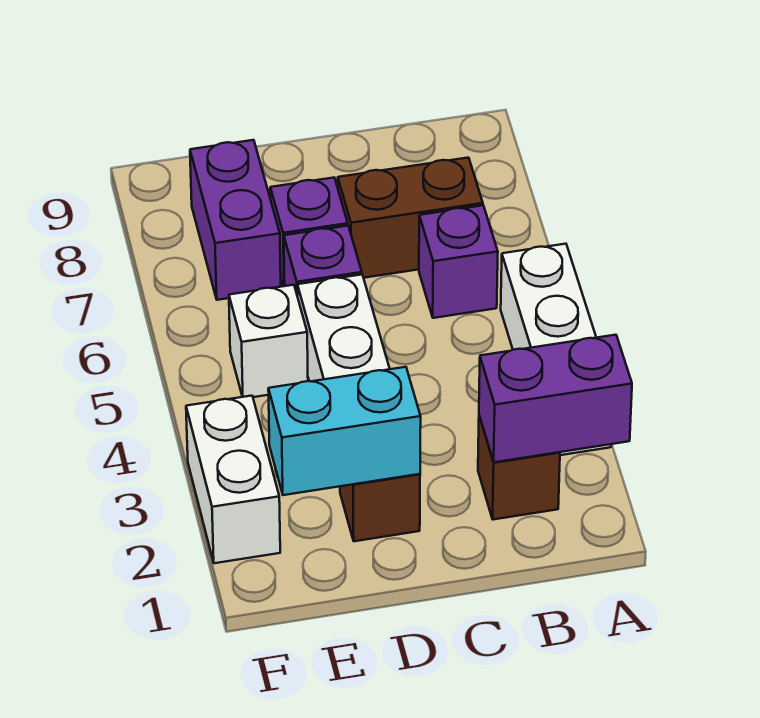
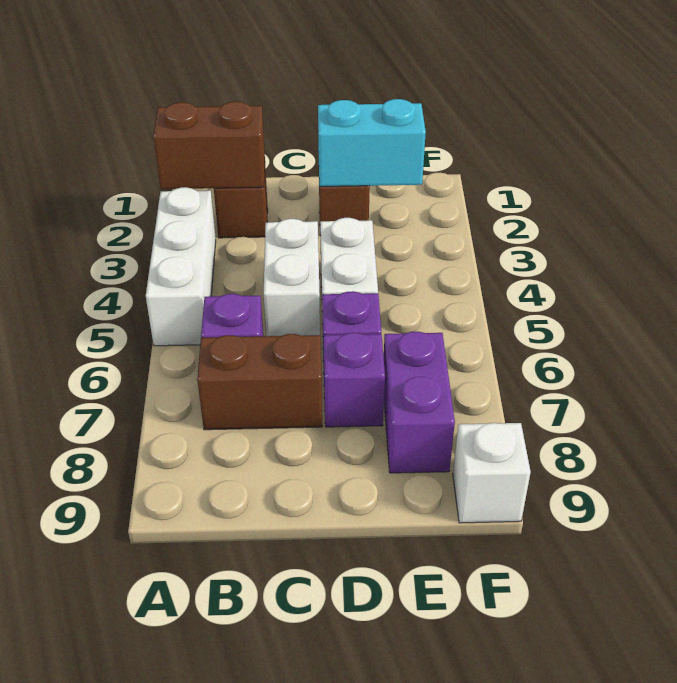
purple brick A2:B2 level 2 -> brown brick A2:B2 level 2
white brick E5 level 1 -> white brick F9 level 1
white brick F2:F3 level 1 -> white brick C4:C5 level 1

